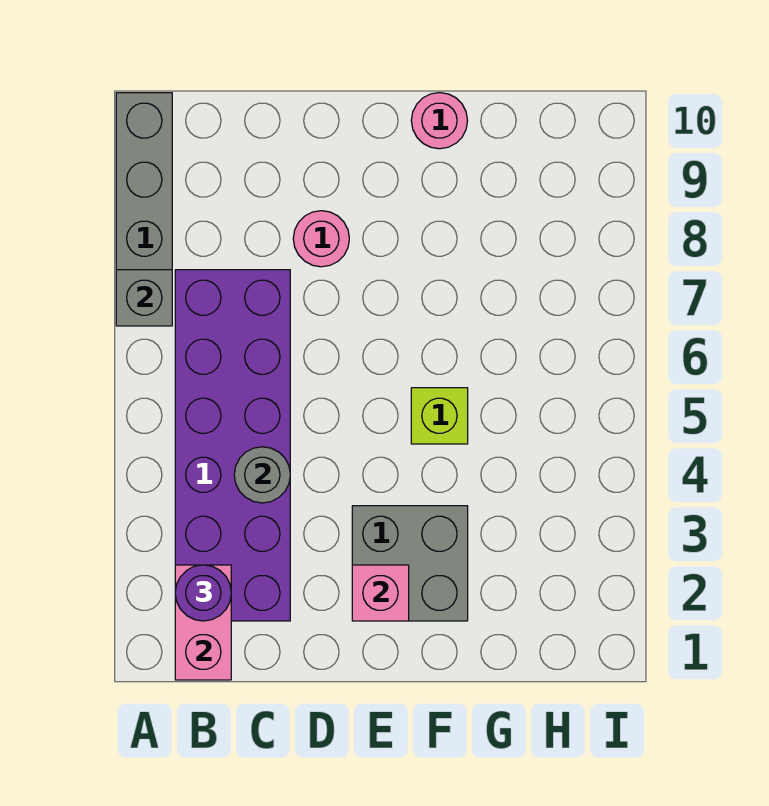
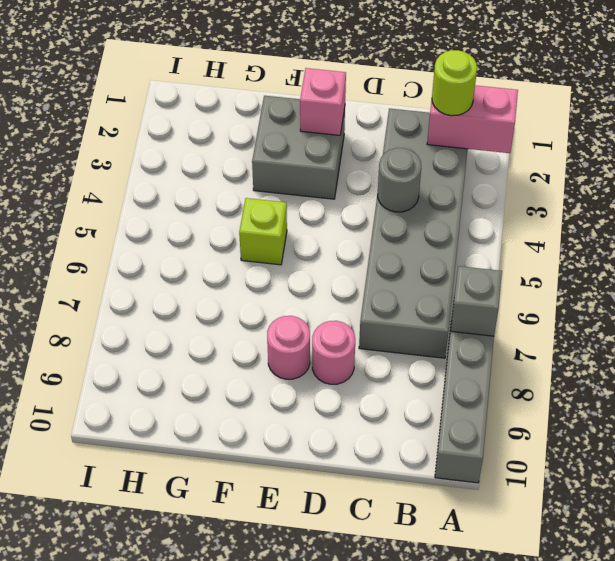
pink brick B1:B2 level 2 -> pink brick A2:B2 level 2
purple brick B2:C7 level 1 -> grey brick B2:C7 level 1
purple round brick B2 level 3 -> lime round brick B2 level 3
pink round brick F10 level 1 -> pink round brick E8 level 1

